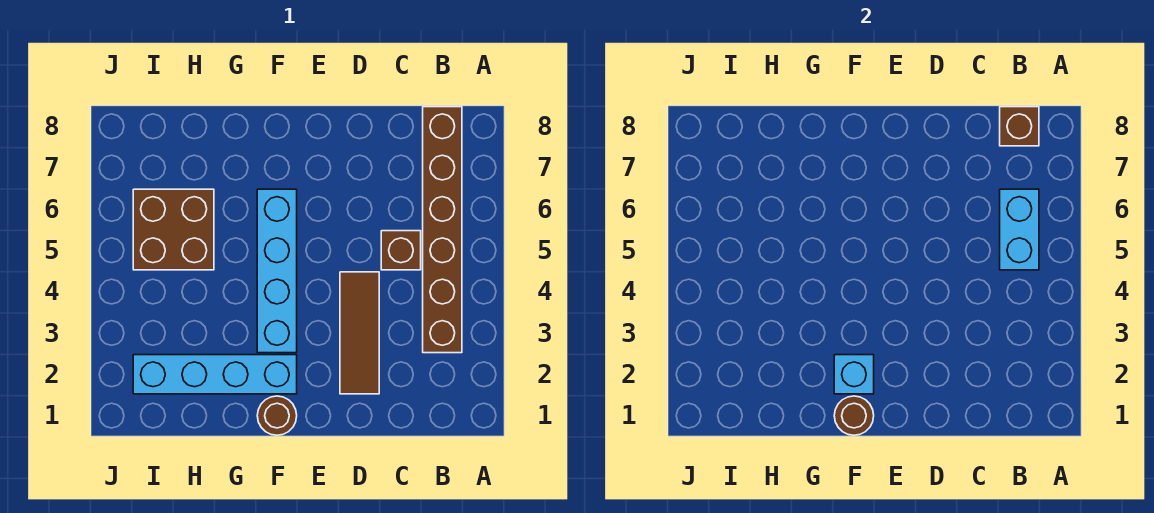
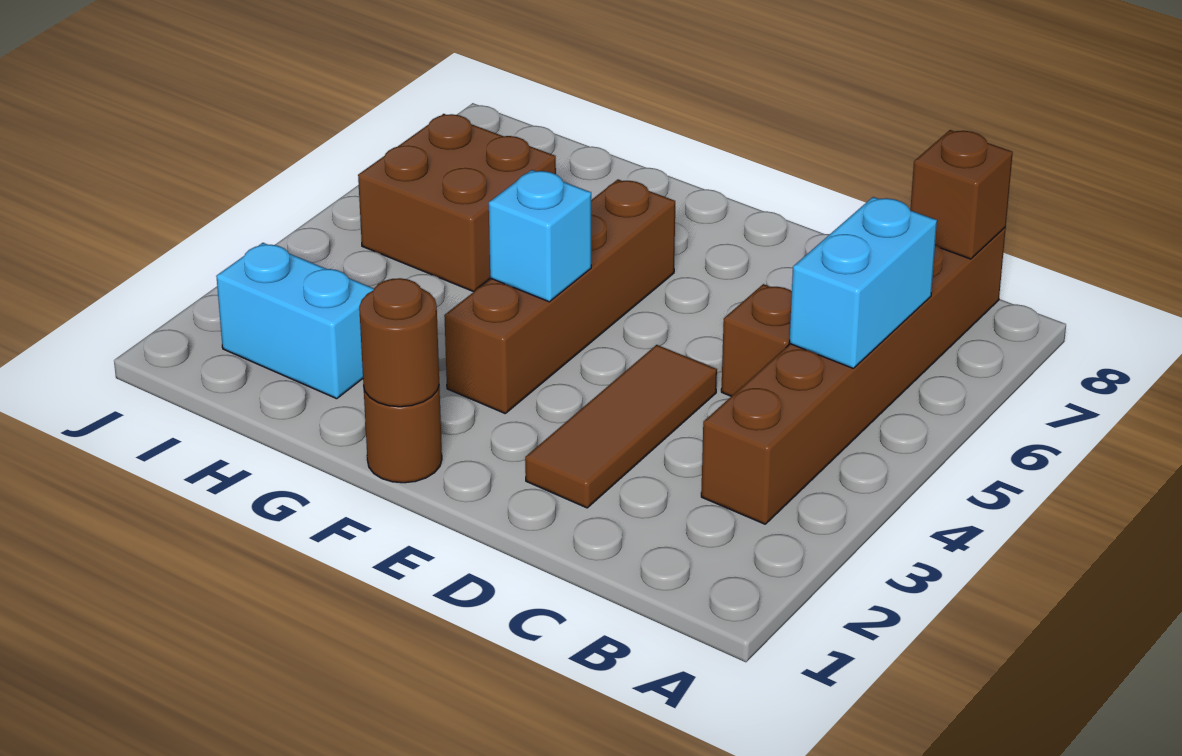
cyan brick F2:I2 level 1 -> cyan brick H2:I2 level 1
cyan brick F2 level 2 -> cyan brick F4 level 2
cyan brick F3:F6 level 1 -> brown brick F3:F6 level 1

